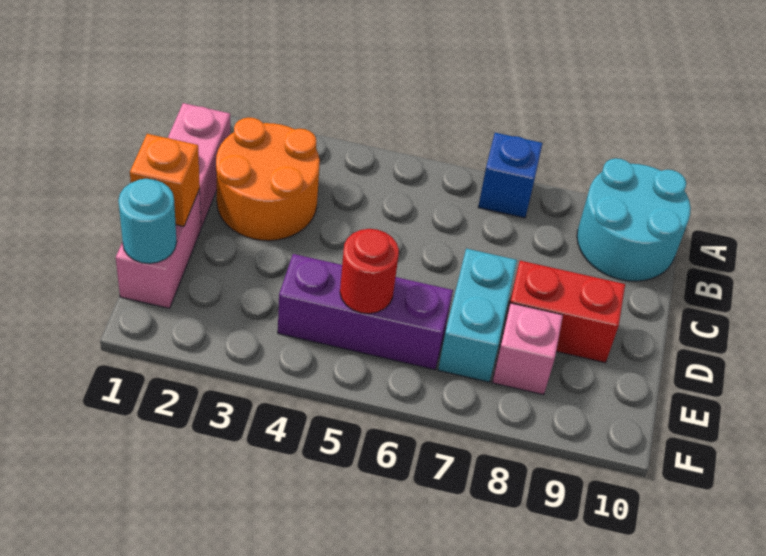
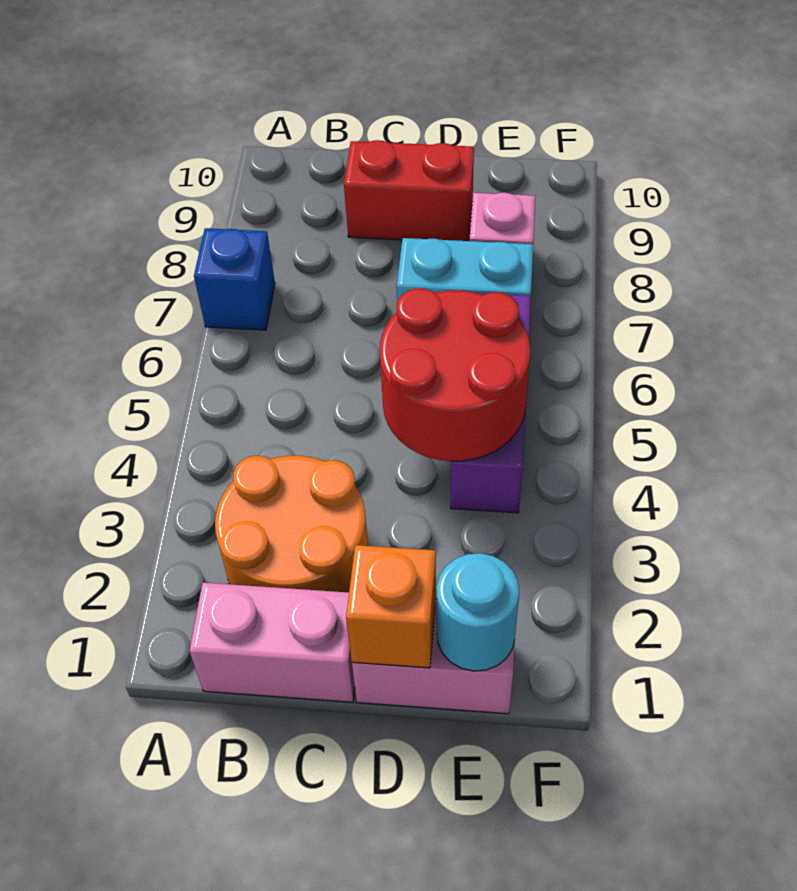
cyan round brick A9:B10 level 1 -> none
red brick D8:D9 level 1 -> red brick C9:D9 level 1
red round brick E5 level 2 -> red round brick D4:E5 level 2

